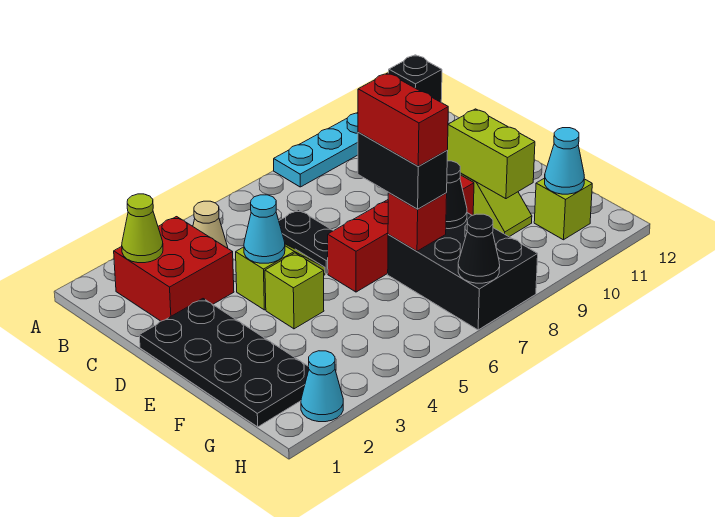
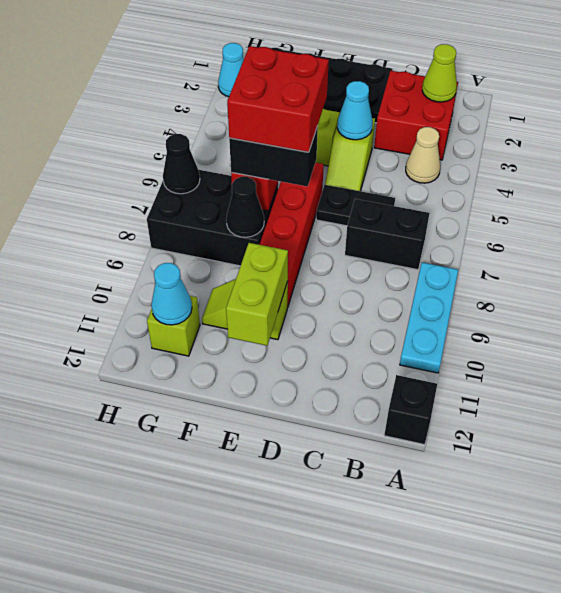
none -> black brick B7:C7 level 1
red brick E7:F7 level 4 -> red brick E6:F7 level 4
lime brick E10:F10 level 2 -> lime brick E10:E11 level 2

